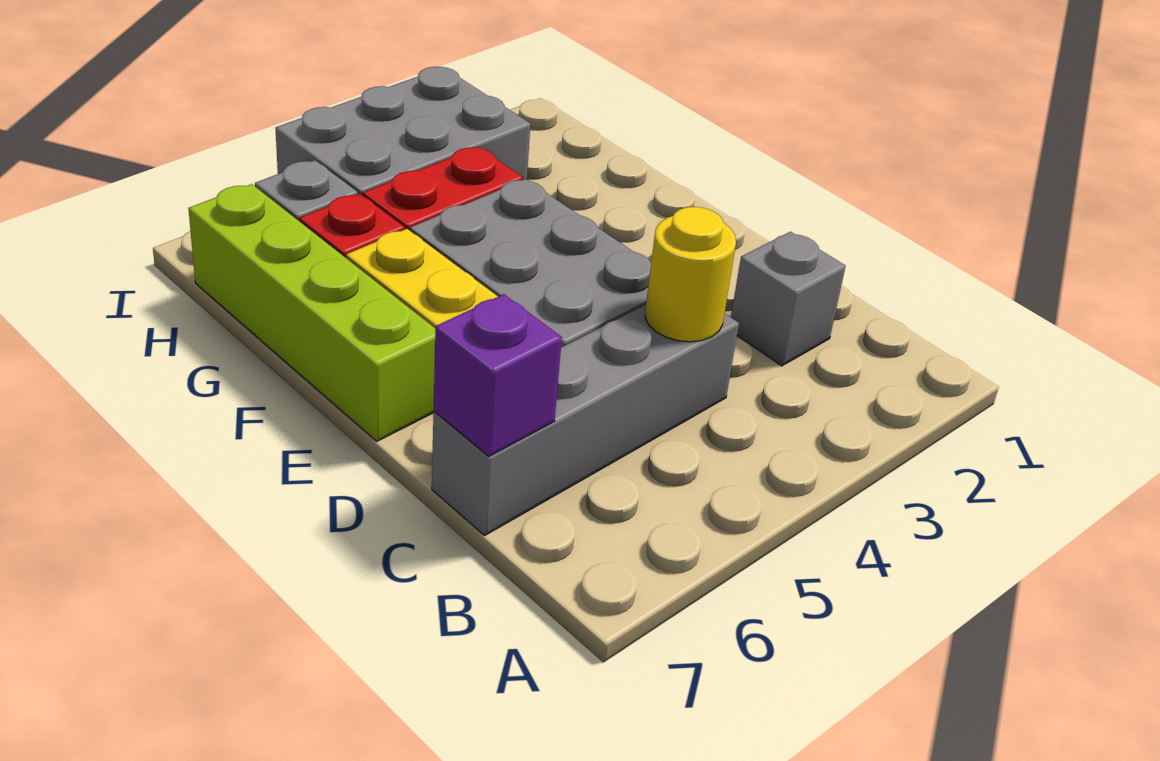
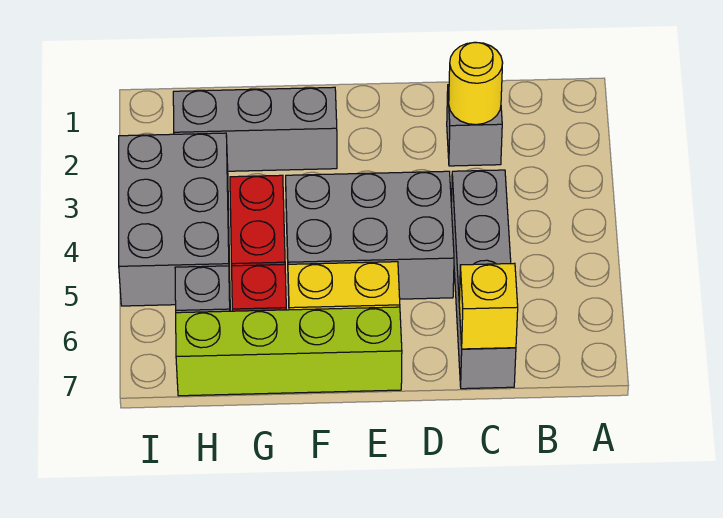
yellow round brick C4 level 2 -> yellow round brick C2 level 2
purple brick C7 level 2 -> yellow brick C7 level 2
none -> grey brick F2:H2 level 1

